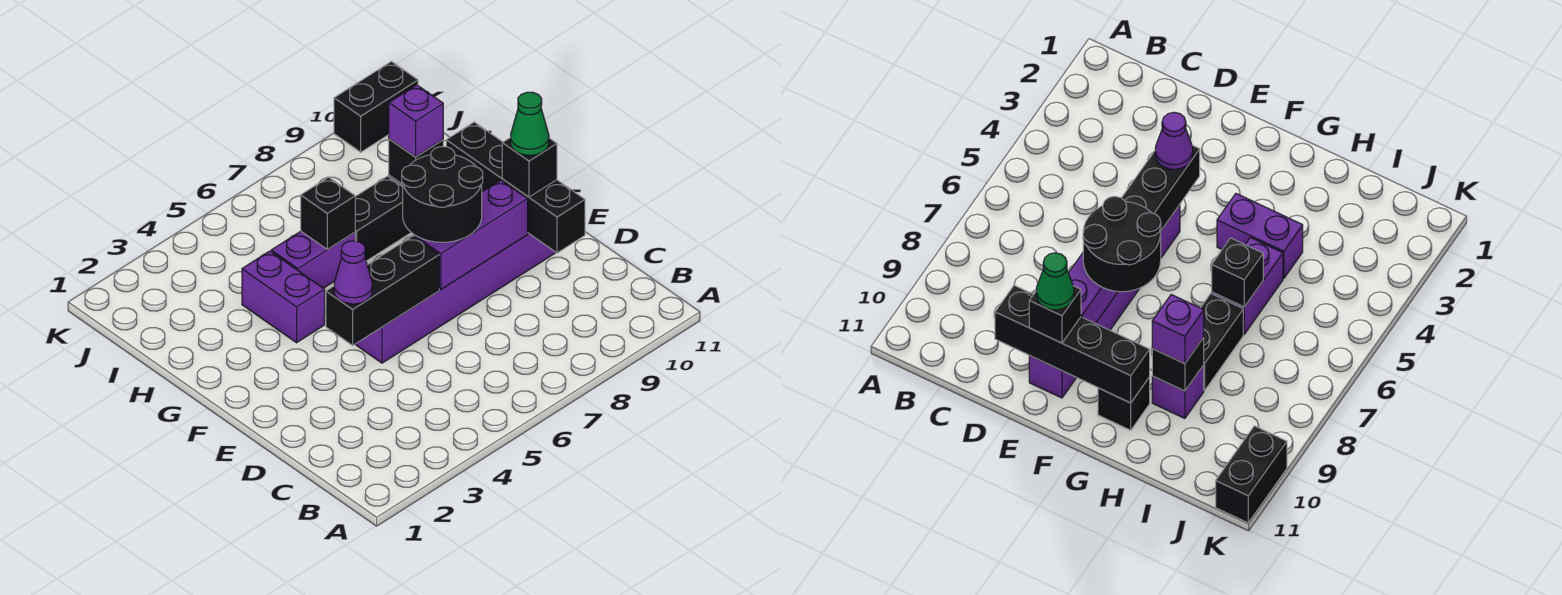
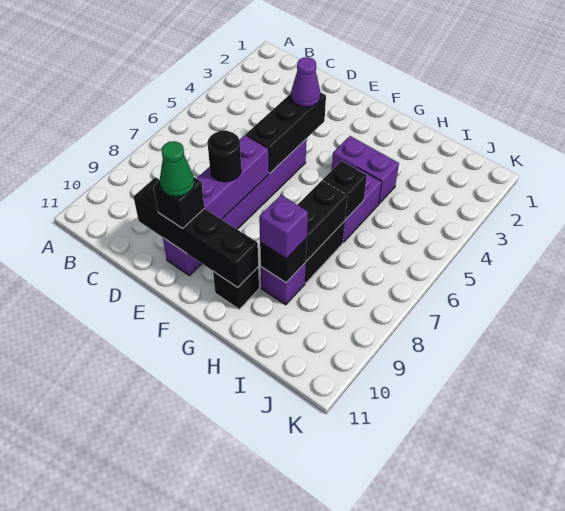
black round brick E7:F8 level 3 -> black round brick E8 level 3
black brick K10:K11 level 1 -> black brick H7:H8 level 2

